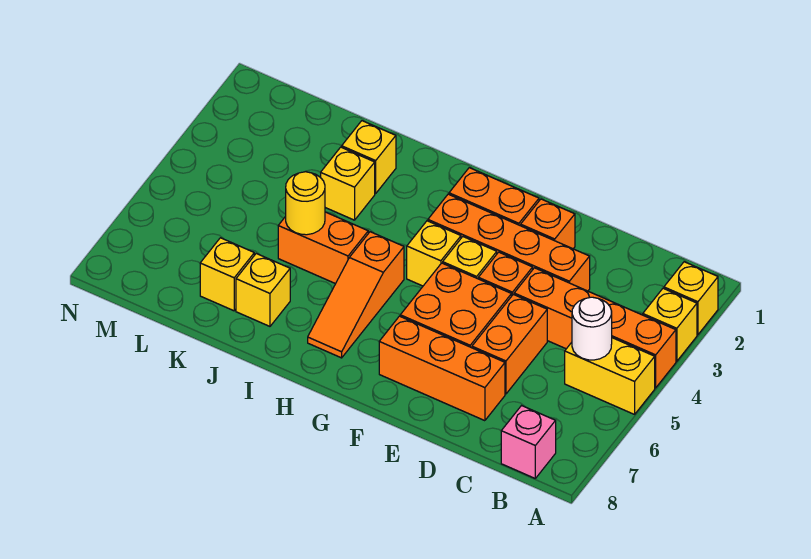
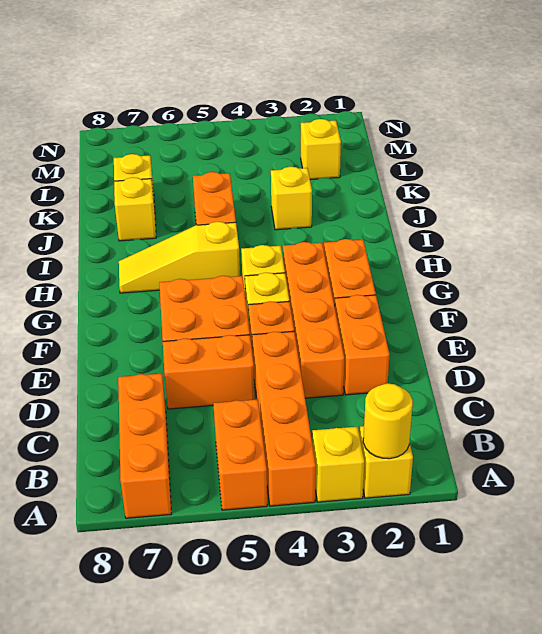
yellow brick A5:B5 level 1 -> orange brick A5:B5 level 1
white round brick B5 level 2 -> none
pink brick B8 level 1 -> none
orange brick D7:F7 level 1 -> orange brick A7:C7 level 1
orange brick E2 level 1 -> orange brick D2:E2 level 1
orange slope H5:H7 level 1 top 5 -> yellow slope H5:H7 level 1 top 5
yellow brick J2 level 1 -> yellow brick L2 level 1
yellow round brick J5 level 2 -> yellow round brick A2 level 2

